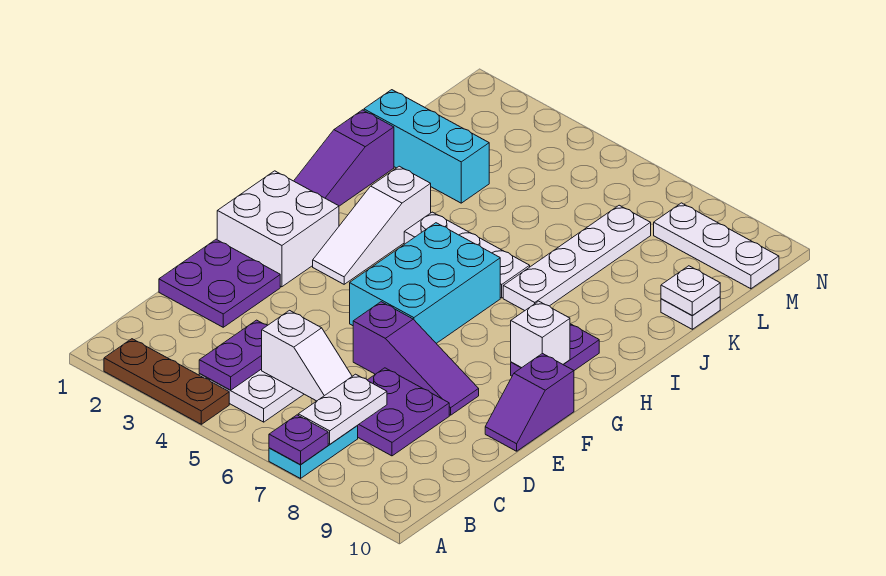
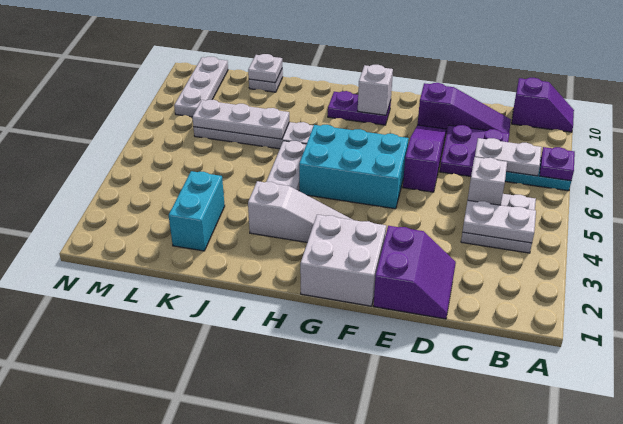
brown plate A2:A4 level 1 -> none
purple plate B4:C4 level 2 -> white plate B4:C4 level 2
purple plate D1:E2 level 1 -> purple slope D1:E2 level 1 top E
purple slope E10:F10 level 1 top F -> purple slope A10:B10 level 1 top B
purple slope H1:J1 level 1 top J -> purple slope C9:E9 level 1 top E
none -> white plate J7:L7 level 2
cyan brick K1:K3 level 1 -> cyan brick K2:K3 level 1

